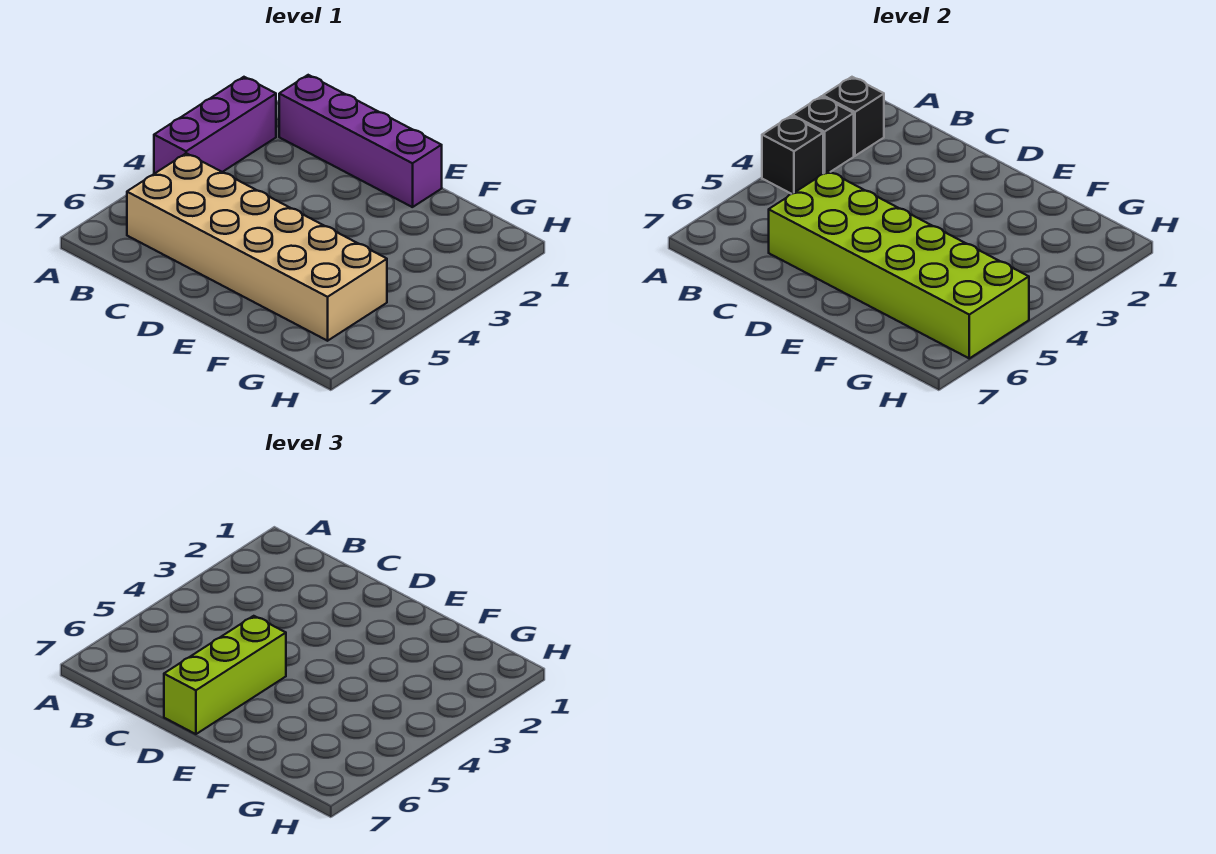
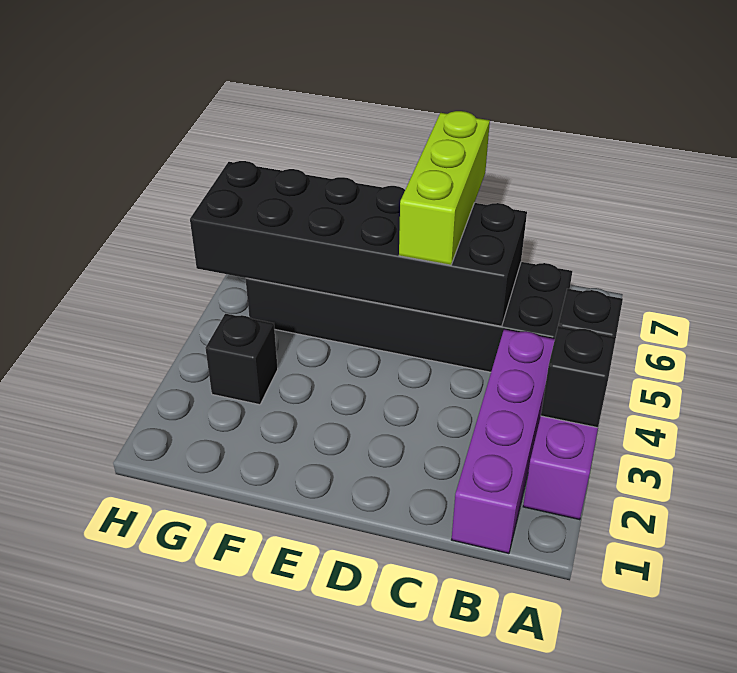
black brick A2 level 2 -> black brick G3 level 1
purple brick B1:E1 level 1 -> purple brick B1:B4 level 1
tan brick B5:G6 level 1 -> black brick B5:G6 level 1
lime brick C5:H6 level 2 -> black brick C5:H6 level 2

